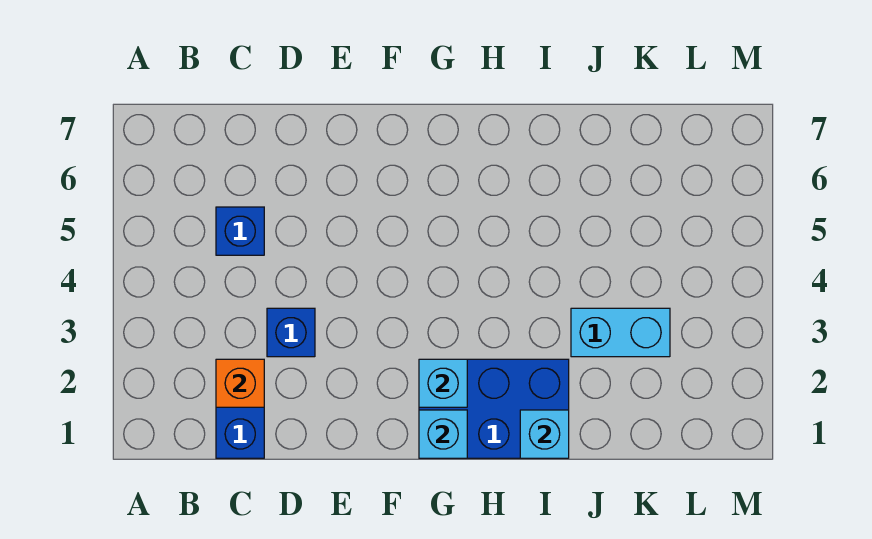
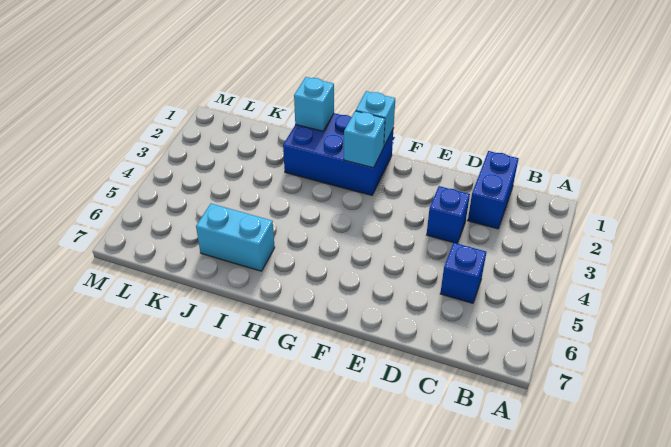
orange brick C2 level 2 -> none
cyan brick J3:K3 level 1 -> cyan brick I6:J6 level 1

